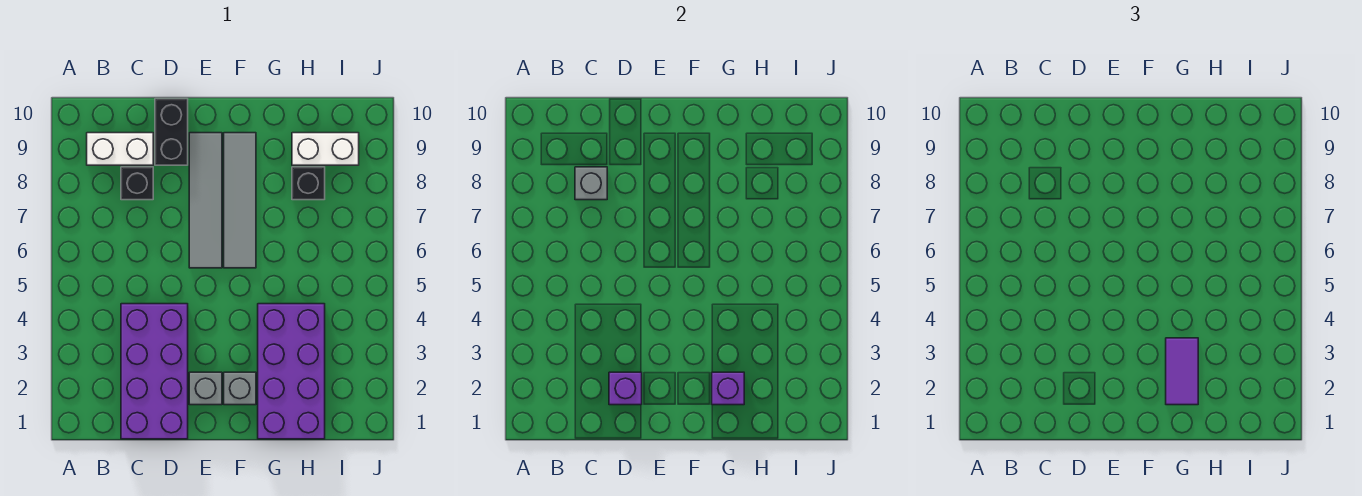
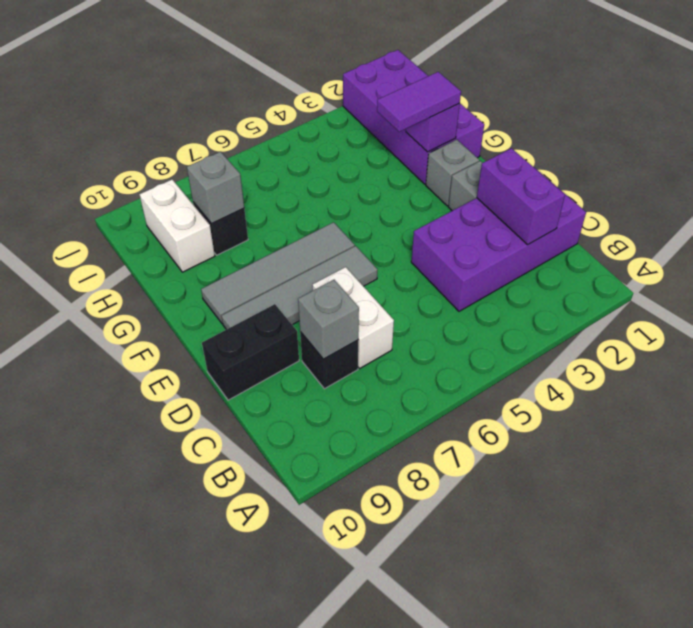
white brick B9:C9 level 1 -> white brick C7:D7 level 1
purple brick D2 level 2 -> purple brick C2:D2 level 2
purple brick G1:H4 level 1 -> purple brick G1:J2 level 1
none -> grey brick H8 level 2

